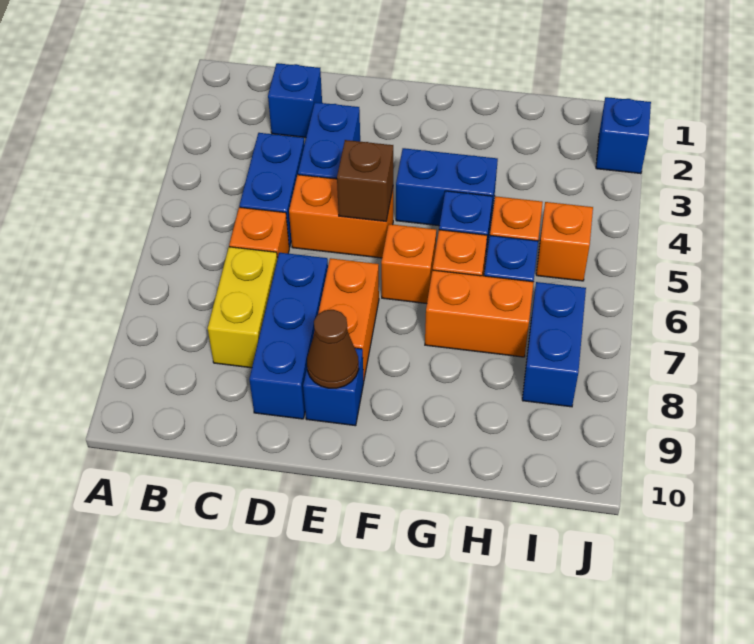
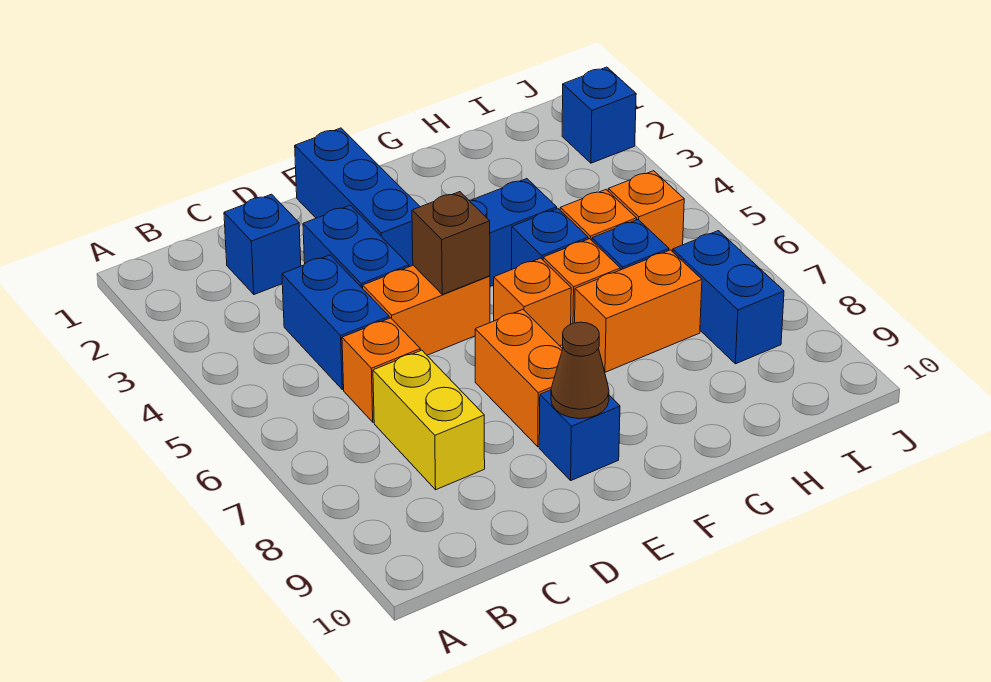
blue brick D7:D9 level 1 -> blue brick E1:E3 level 1

